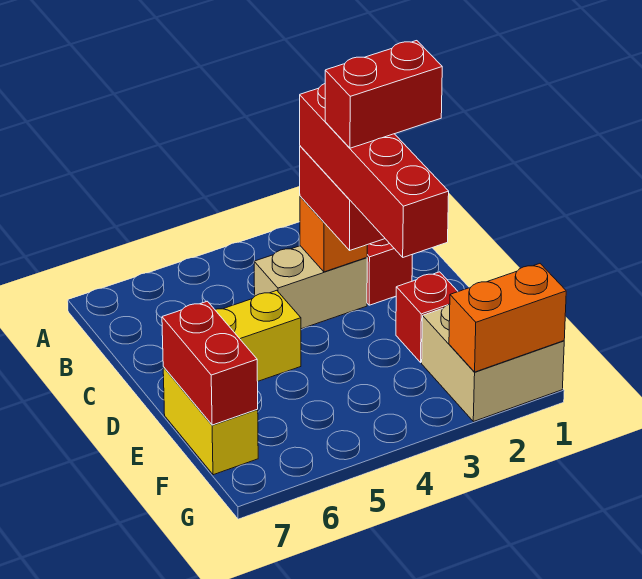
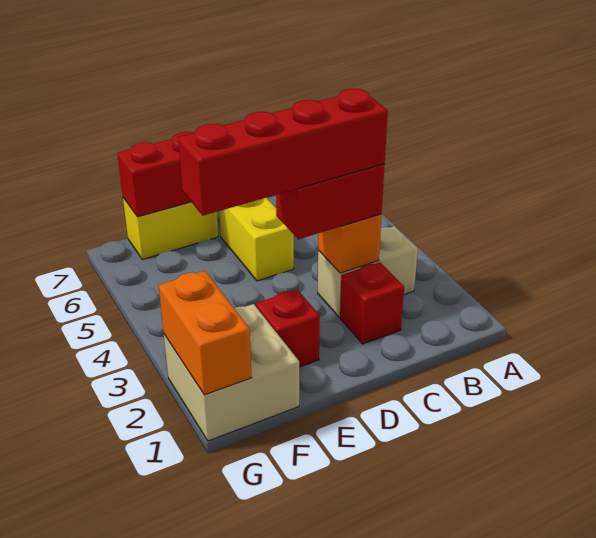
tan brick C3:C4 level 1 -> tan brick B3:C3 level 1
red brick D2:D3 level 5 -> none

